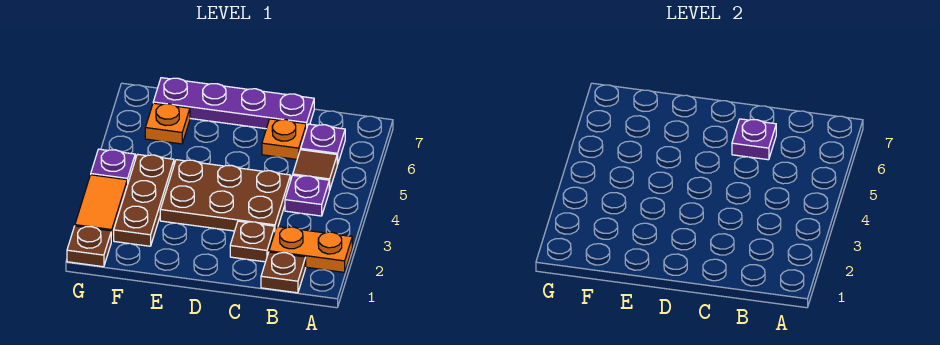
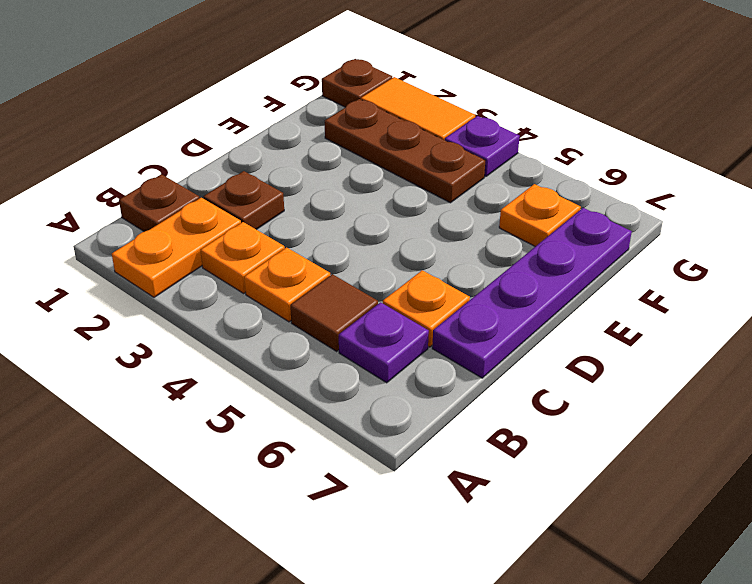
none -> orange plate B3 level 1
purple plate B4 level 1 -> orange plate B4 level 1
brown plate C3:E4 level 1 -> none
purple plate C6 level 2 -> none

